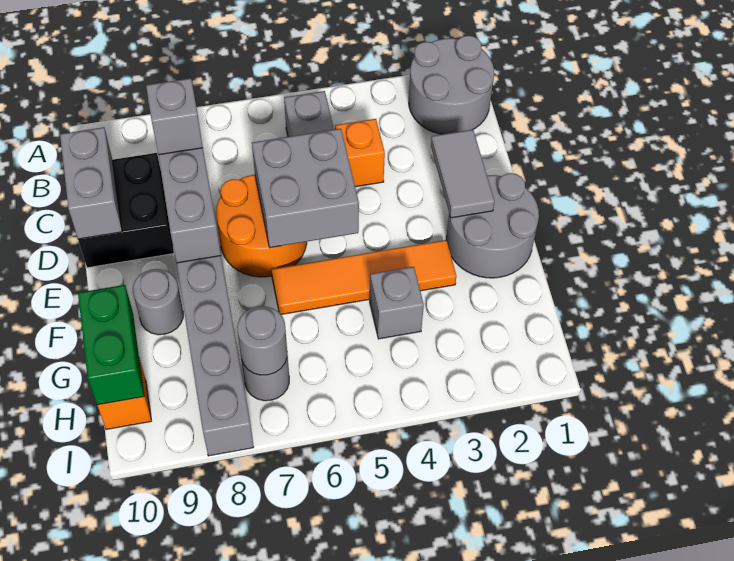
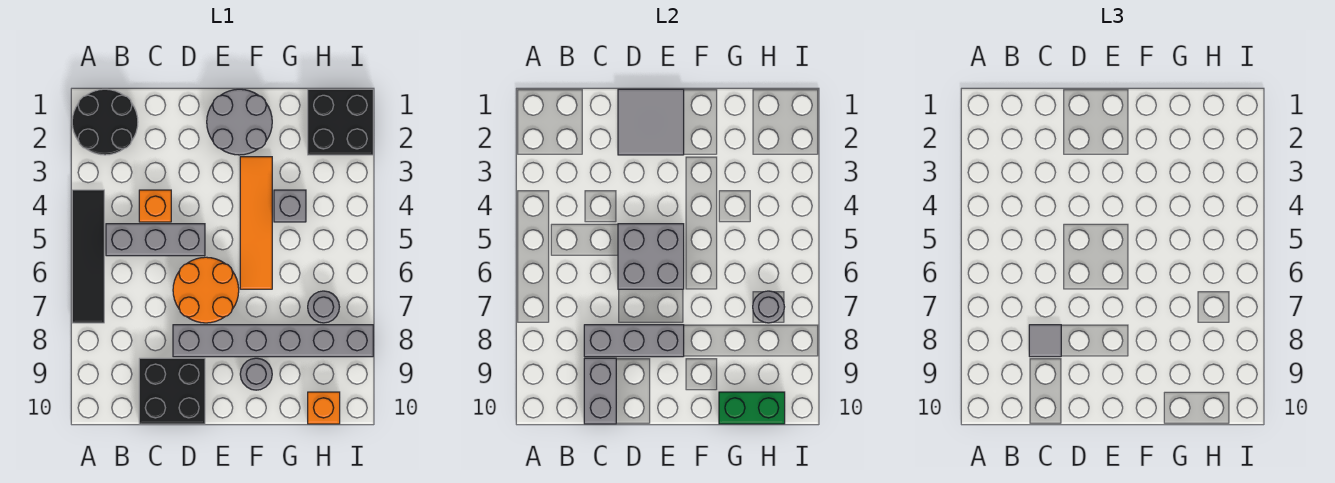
grey round brick A1:B2 level 1 -> black round brick A1:B2 level 1
none -> black tile A4:A7 level 1
grey brick C8 level 3 -> grey tile C8 level 3
grey brick C10:D10 level 2 -> grey brick C9:C10 level 2
grey tile D2:E2 level 2 -> grey tile D1:E2 level 2
none -> black brick H1:I2 level 1

